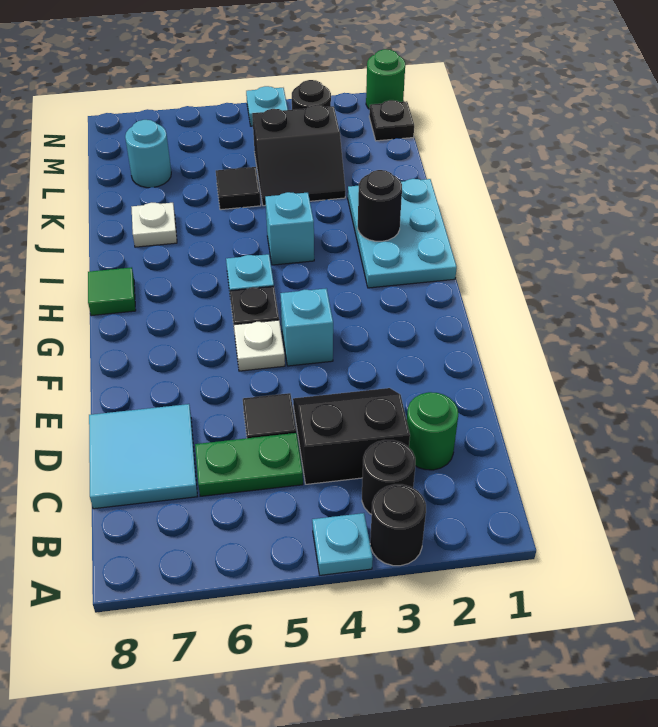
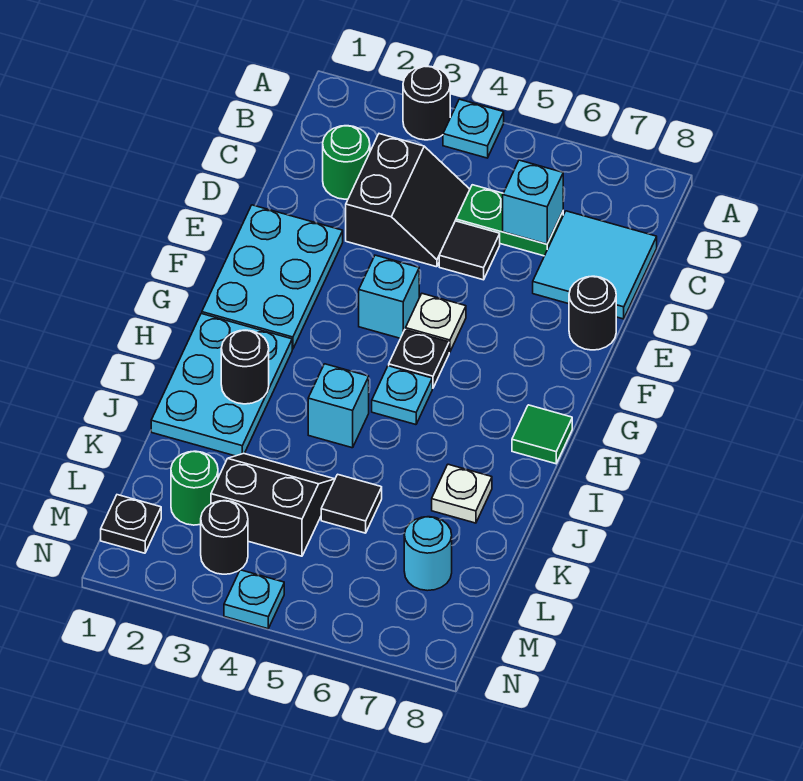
black round brick B3 level 1 -> black round brick E8 level 1
black slope C3:D4 level 1 top C -> black slope C3:D4 level 1 top 3
none -> cyan brick C6 level 2
none -> cyan plate E1:G2 level 1
green round brick N1 level 1 -> green round brick L2 level 1

